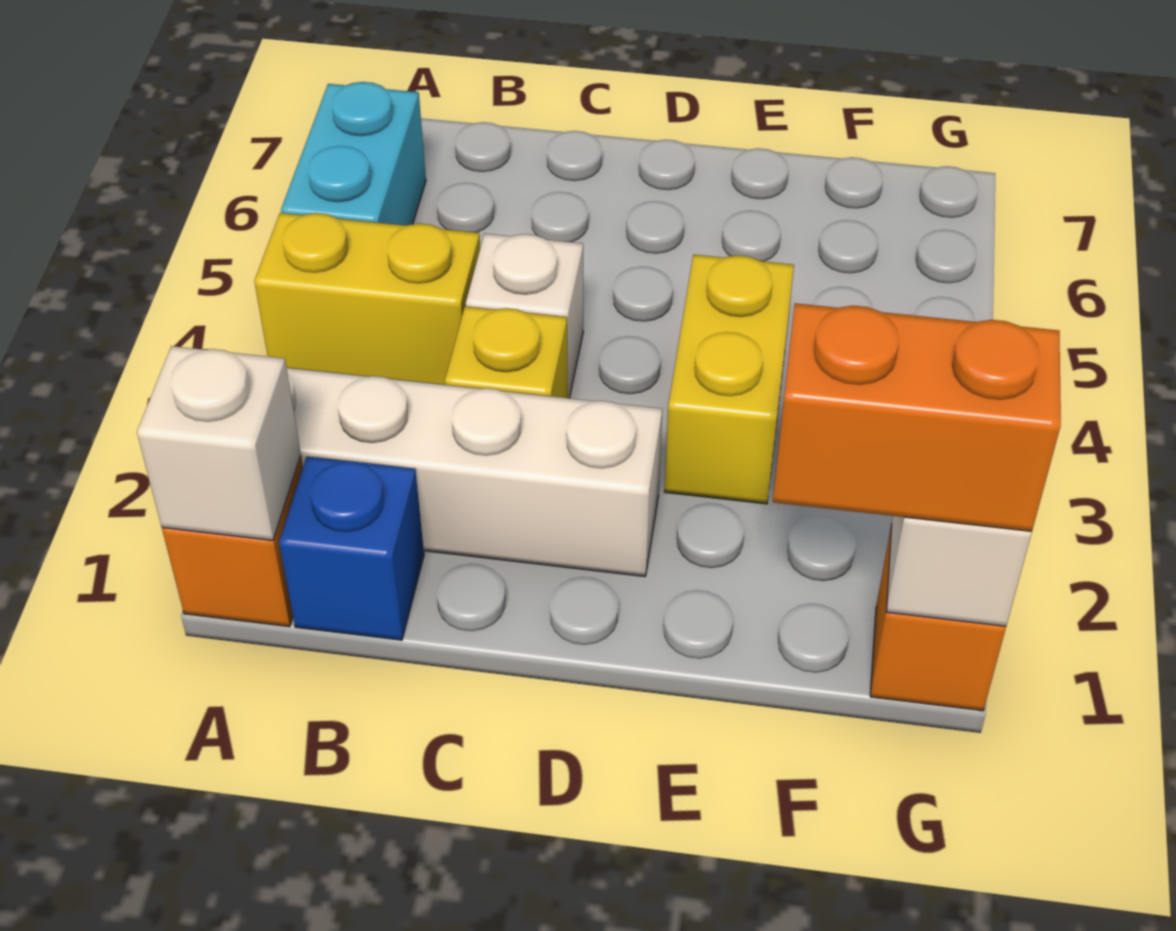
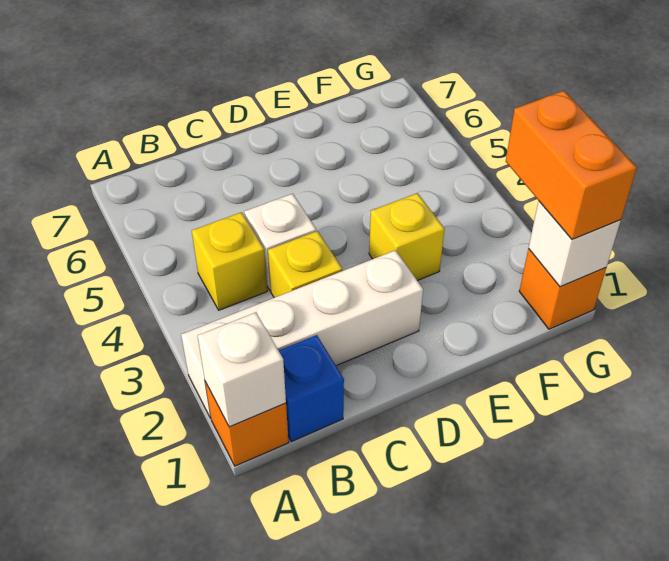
yellow brick A4:B4 level 1 -> yellow brick B4 level 1
cyan brick A5:A6 level 1 -> none
yellow brick E3:E4 level 1 -> yellow brick E3 level 1
orange brick F1:G1 level 3 -> orange brick G1:G2 level 3

